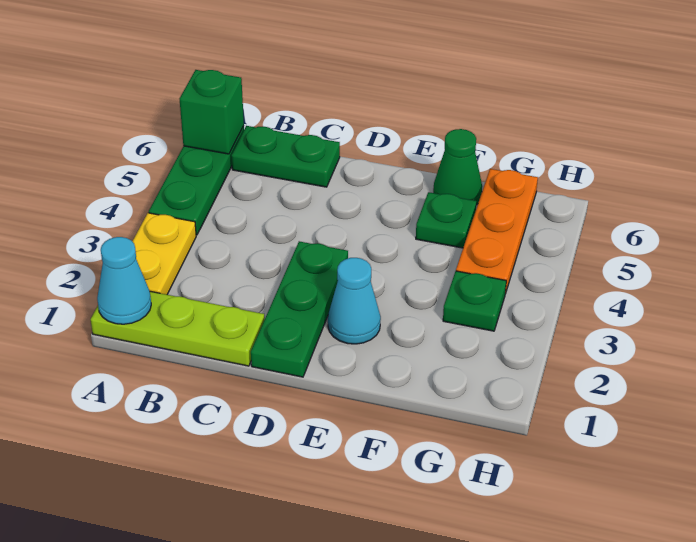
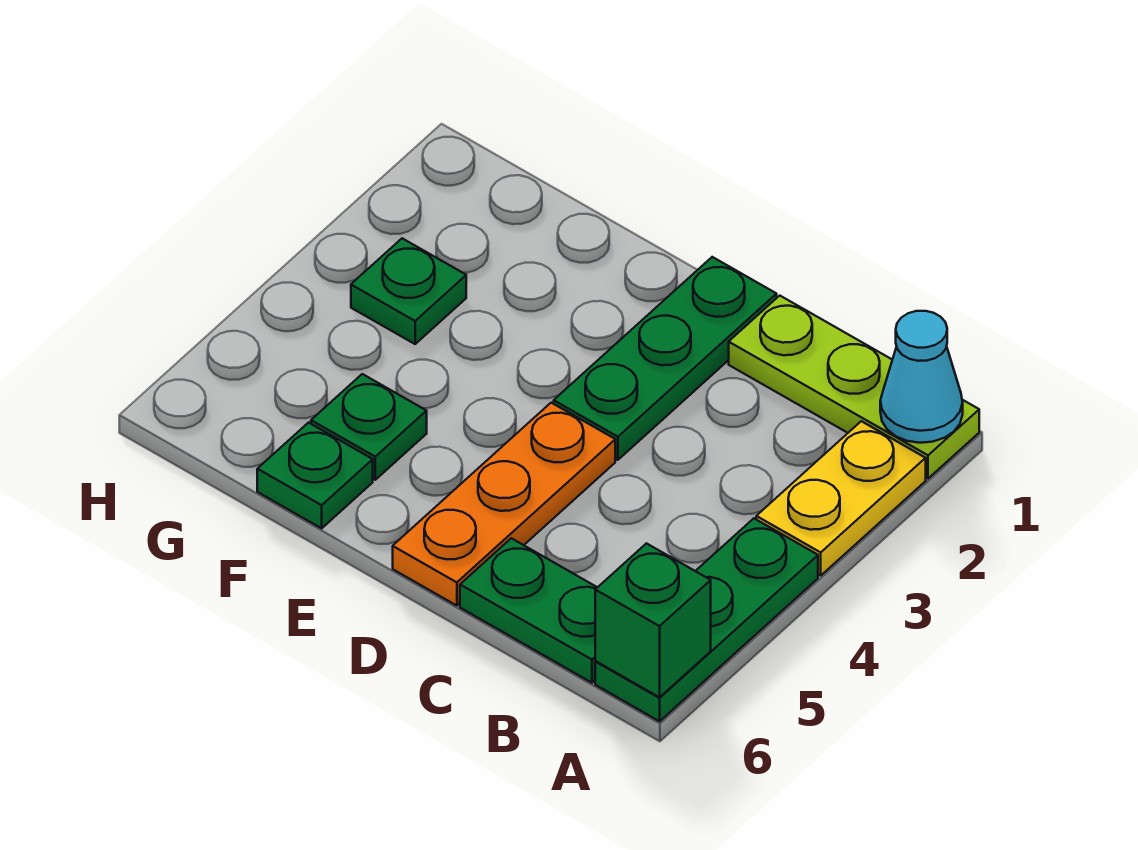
cyan cone E2 level 1 -> none
green cone F6 level 1 -> green plate F6 level 1
orange plate G4:G6 level 1 -> orange plate D4:D6 level 1

